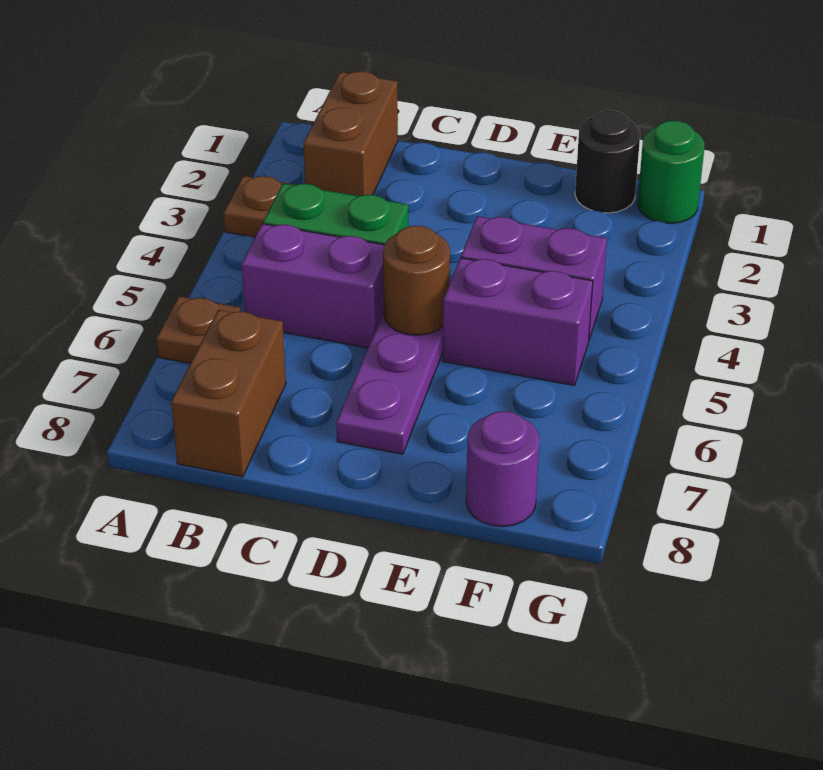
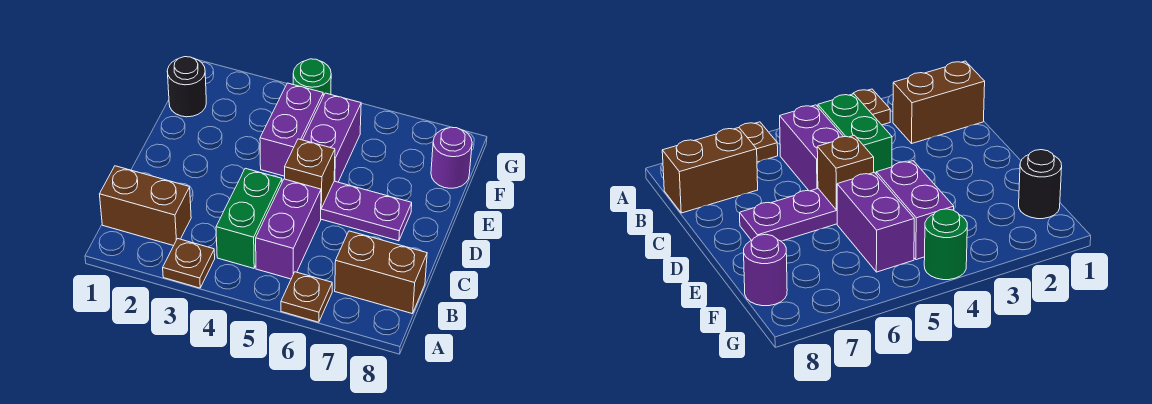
brown round brick D5 level 2 -> brown brick D5 level 2
green round brick G1 level 1 -> green round brick G4 level 1

